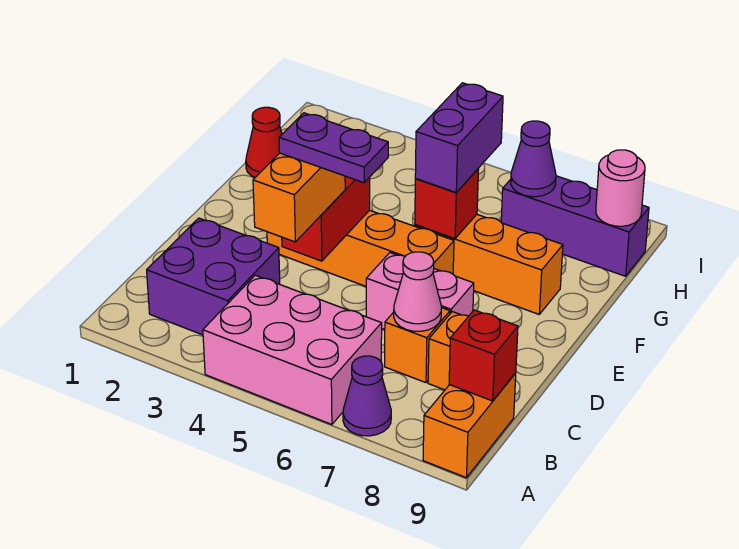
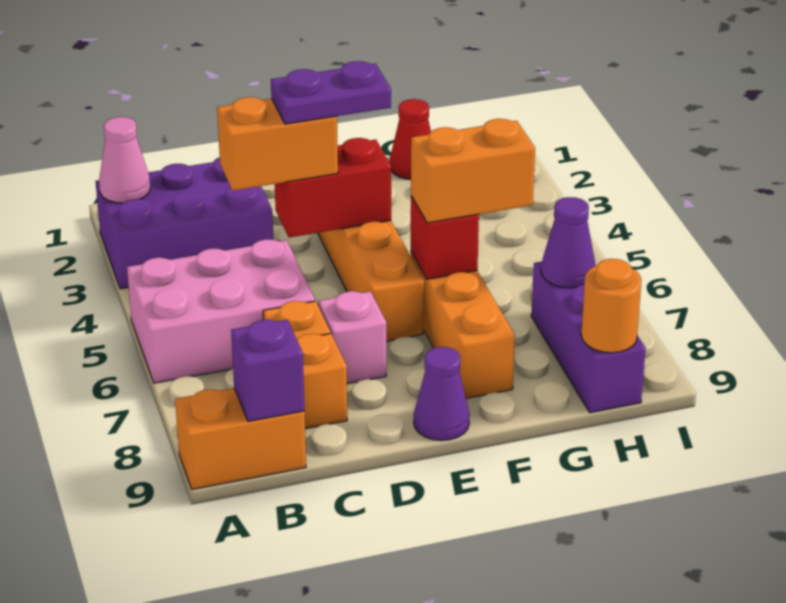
pink brick A4:B6 level 1 -> pink brick A5:C6 level 1
purple cone A7 level 1 -> purple cone E9 level 1
purple brick B2:C3 level 1 -> purple brick A2:C3 level 1
red brick B9 level 2 -> purple brick B9 level 2
pink cone C7 level 2 -> pink cone A2 level 2
purple plate D4:D5 level 4 -> purple plate D4:E4 level 4
pink brick D6:D7 level 1 -> pink brick D7 level 1
purple brick F6:G6 level 3 -> orange brick F6:G6 level 3
pink round brick H9 level 2 -> orange round brick H9 level 2

